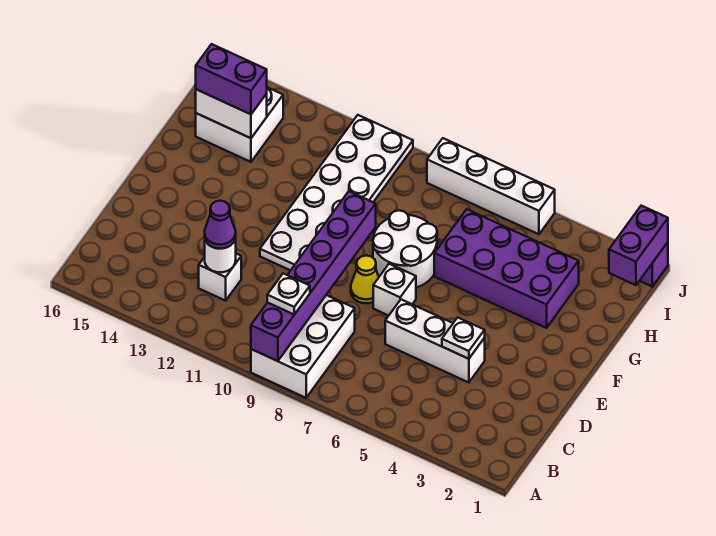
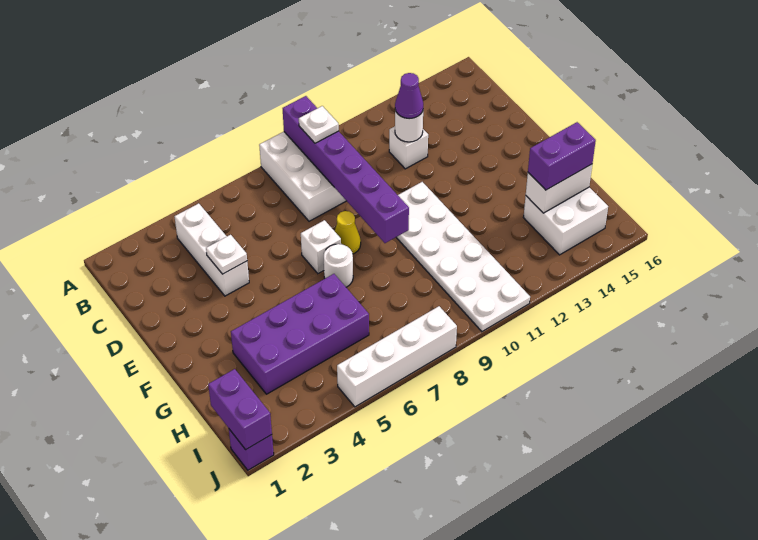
white brick D4:D6 level 1 -> white brick B4:D4 level 1
white round brick F7:G8 level 1 -> white round brick F7 level 1

